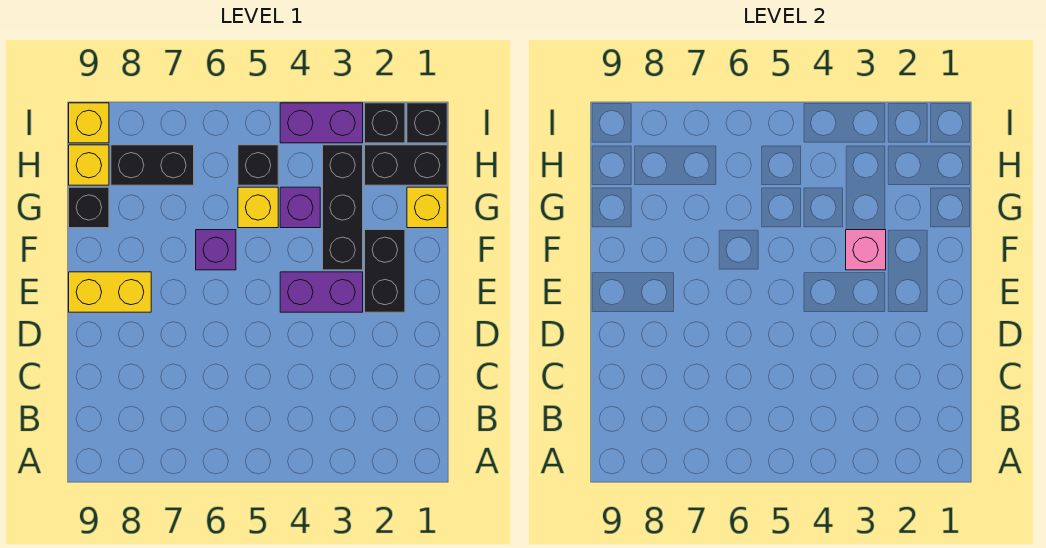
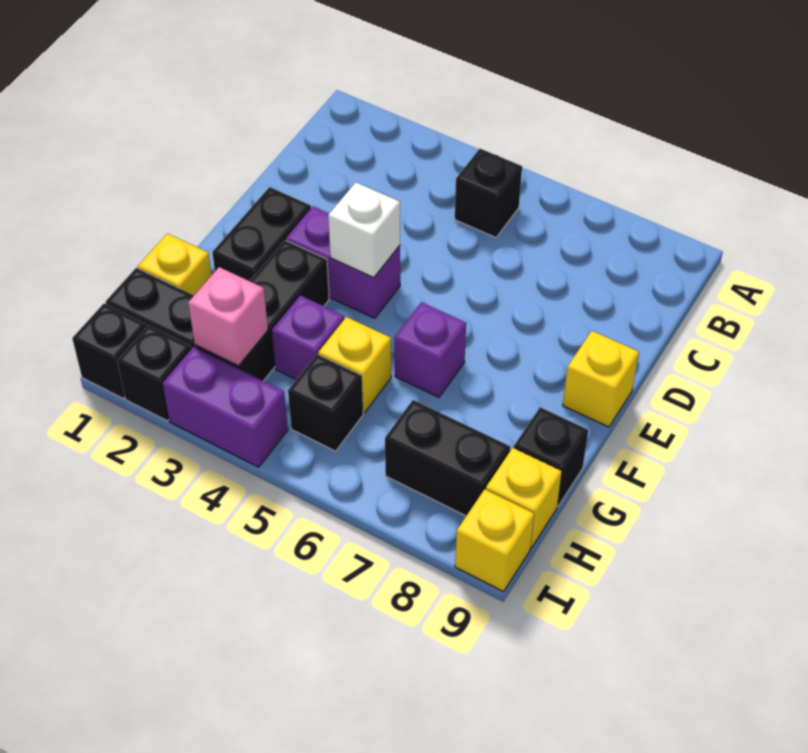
none -> black brick B5 level 1
none -> white brick E4 level 2
yellow brick E8:E9 level 1 -> yellow brick E9 level 1
pink brick F3 level 2 -> pink brick H3 level 2

